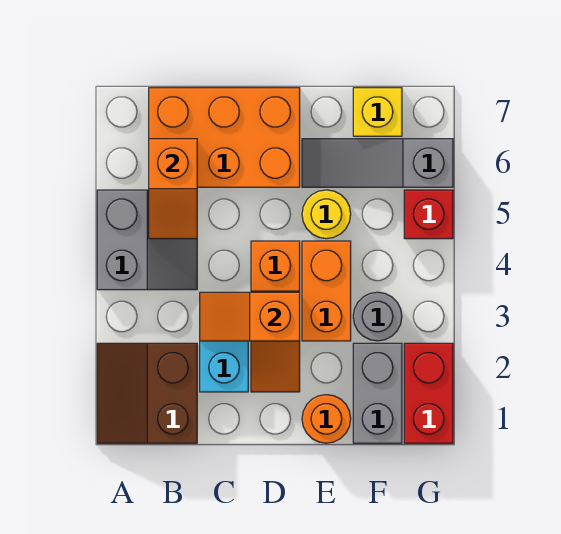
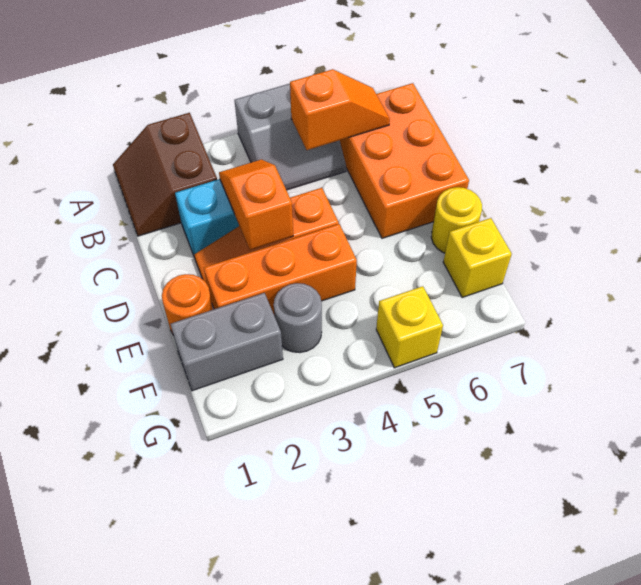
brown slope A1:B2 level 1 top B -> brown slope A1:B2 level 1 top 2
orange slope B5:B6 level 2 top 6 -> orange slope B5:B6 level 2 top 5
orange brick E3:E4 level 1 -> orange brick E2:E4 level 1
yellow round brick E5 level 1 -> yellow round brick E7 level 1
grey slope E6:G6 level 1 top G -> none
red brick G1:G2 level 1 -> none
red brick G5 level 1 -> yellow brick G5 level 1

